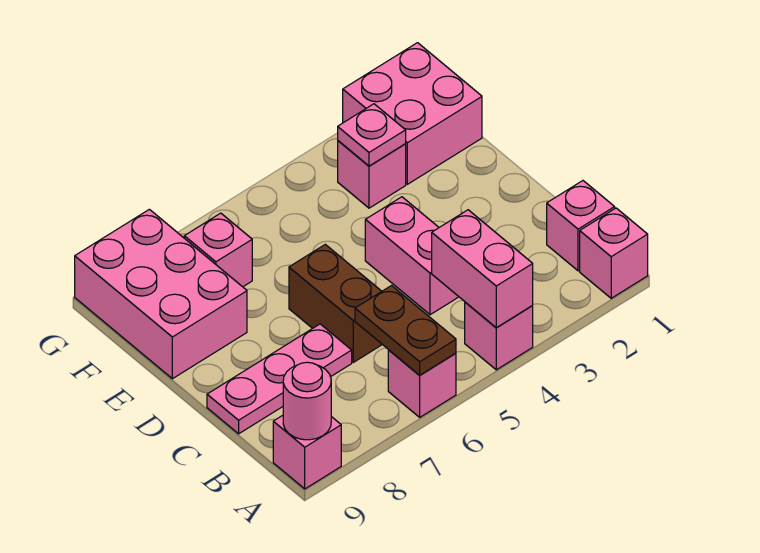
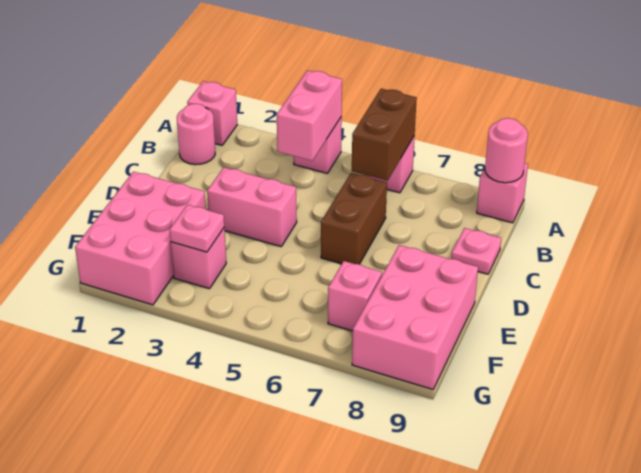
brown plate A6:B6 level 2 -> brown brick A6:B6 level 2
pink brick B1 level 1 -> pink round brick B1 level 1
pink brick C4:D4 level 1 -> pink brick D3:D4 level 1
pink plate C7:C9 level 1 -> pink plate C9 level 1
pink brick F1:G2 level 1 -> pink brick E1:G2 level 1

